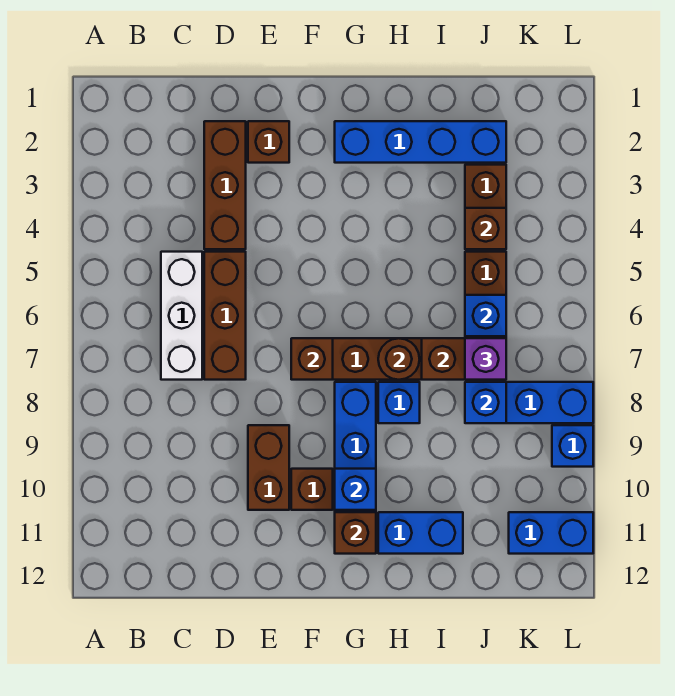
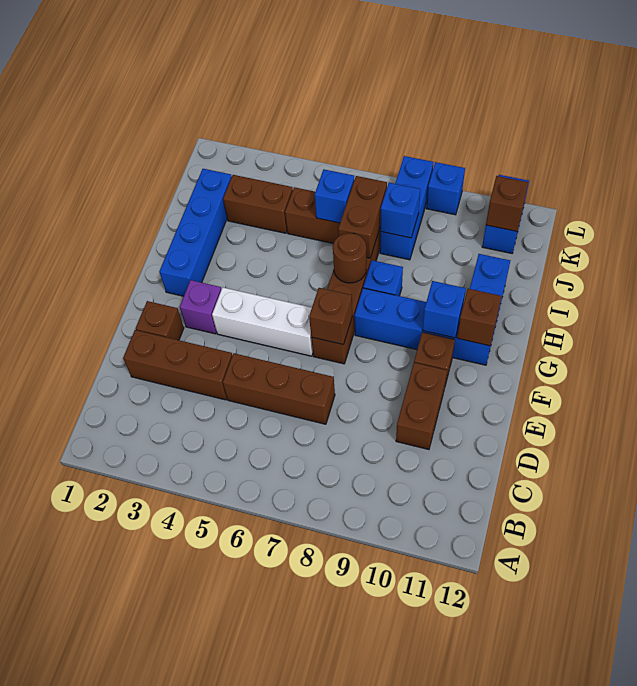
white brick C5:C7 level 1 -> white brick F4:F6 level 1
brown brick E9:E10 level 1 -> brown brick D10:E10 level 1
brown brick J4 level 2 -> brown brick K11 level 2
purple brick J7 level 3 -> purple brick F3 level 1

